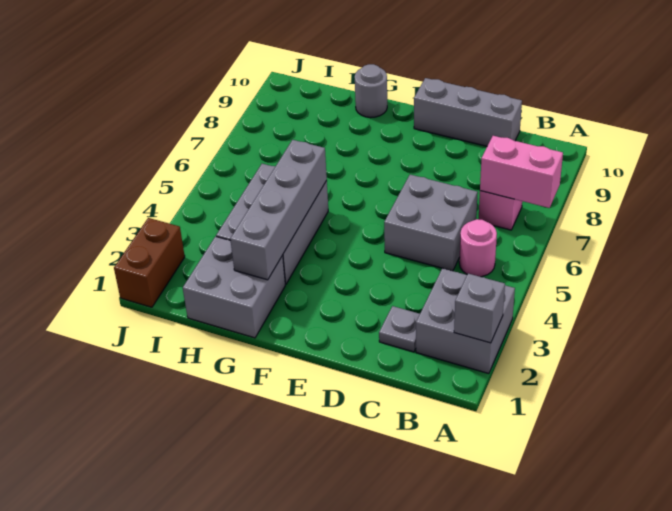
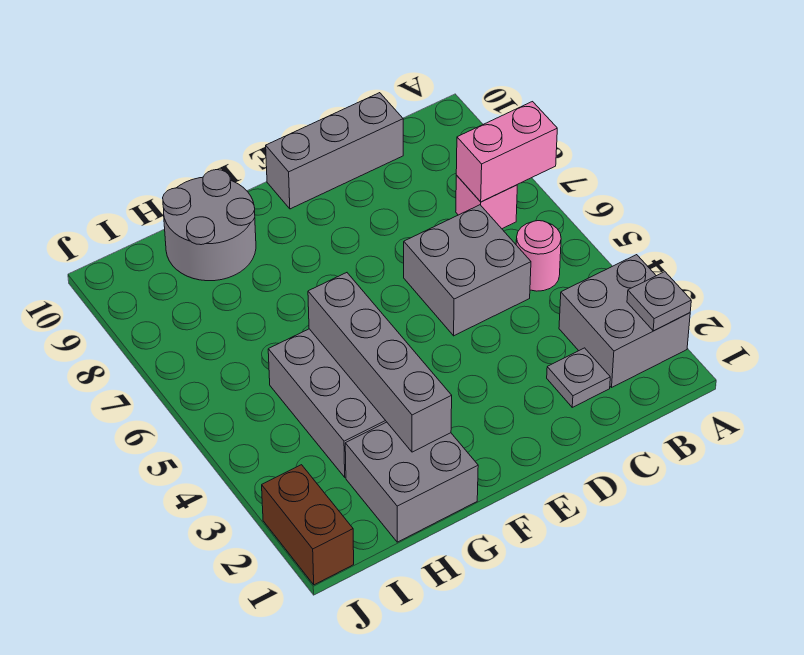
grey brick A2 level 2 -> grey plate A2 level 2
grey round brick G10 level 1 -> grey round brick G9:H10 level 1

